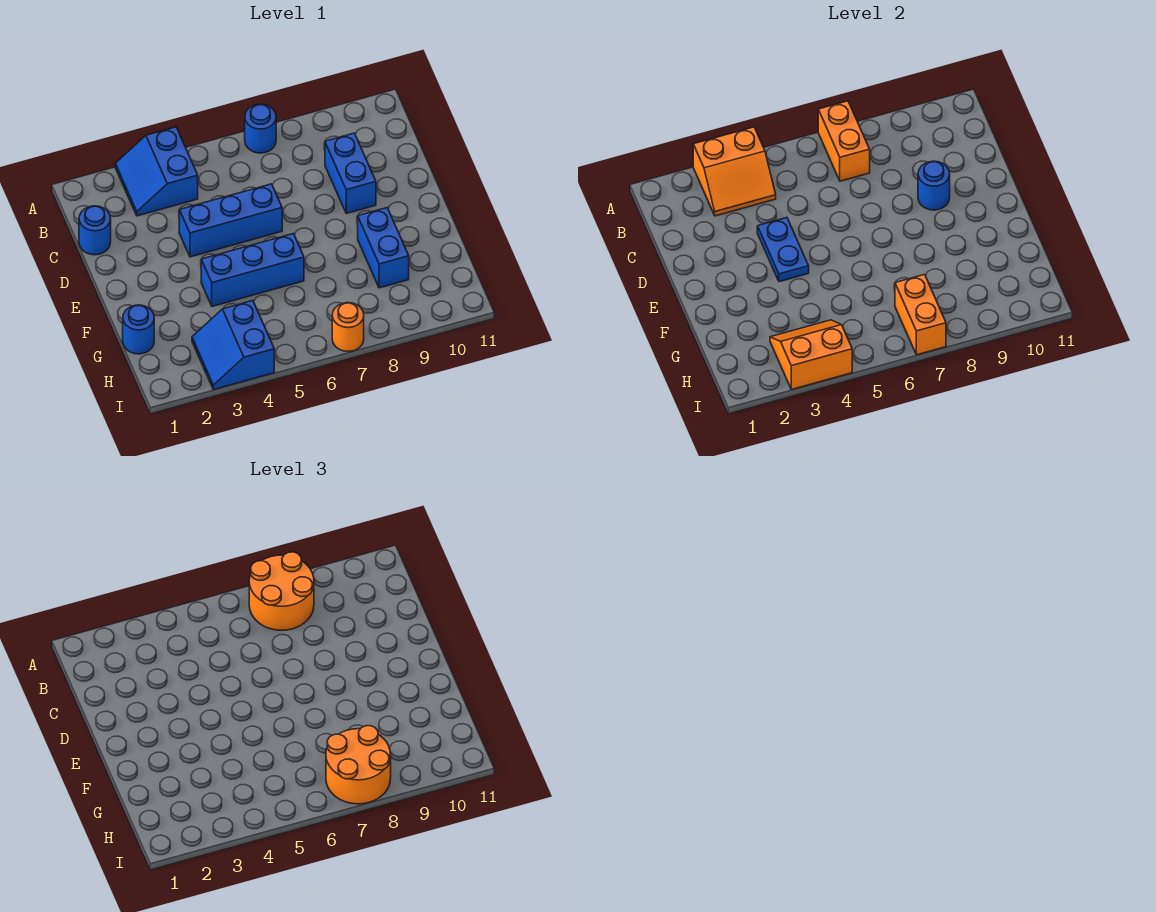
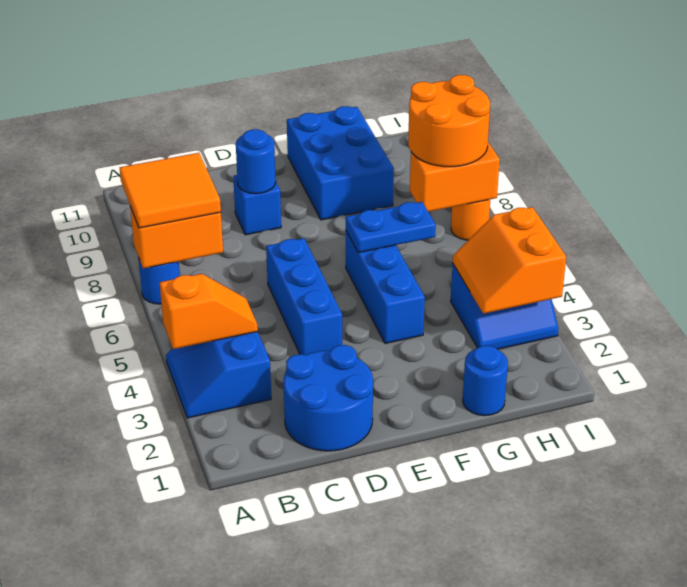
blue slope A3:B4 level 1 top 4 -> blue slope A3:B4 level 1 top B
orange slope A3:B4 level 2 top A -> orange slope A4:B4 level 2 top A
orange round brick A7:B8 level 3 -> orange tile A7:B8 level 3
blue round brick C1 level 1 -> blue round brick C1:D2 level 1
blue brick C9:D9 level 1 -> blue brick D9 level 1
blue plate D4:E4 level 2 -> blue plate F6:G6 level 2
blue brick F9:G9 level 1 -> blue brick F9:G11 level 1

